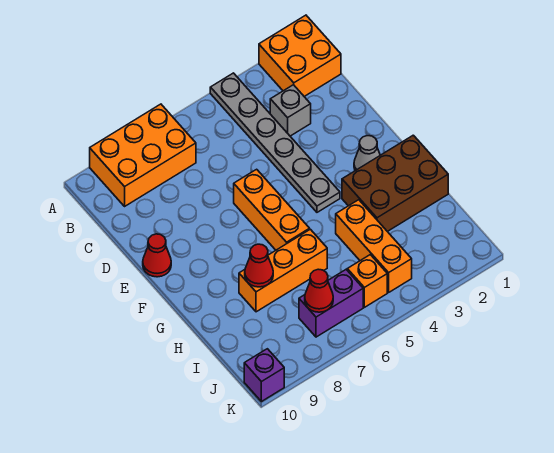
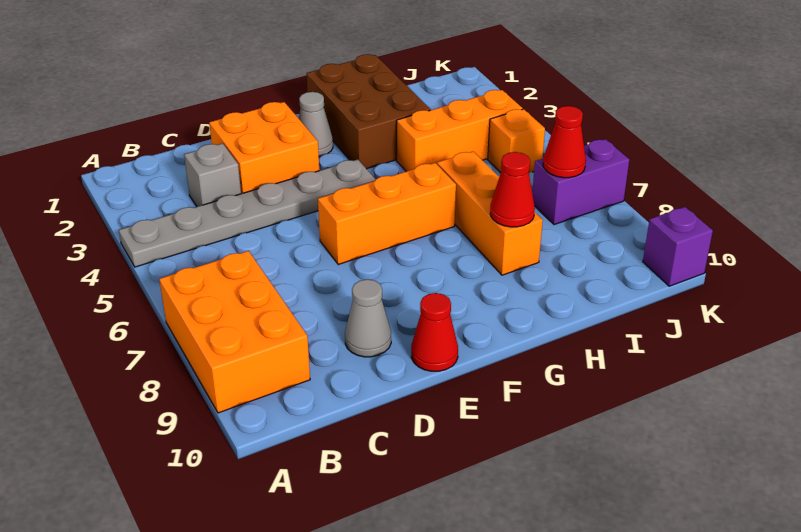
orange brick A1:B2 level 1 -> orange brick D2:E3 level 1
none -> grey cone D9 level 1
purple brick J6:J7 level 1 -> purple brick J7:K7 level 1

